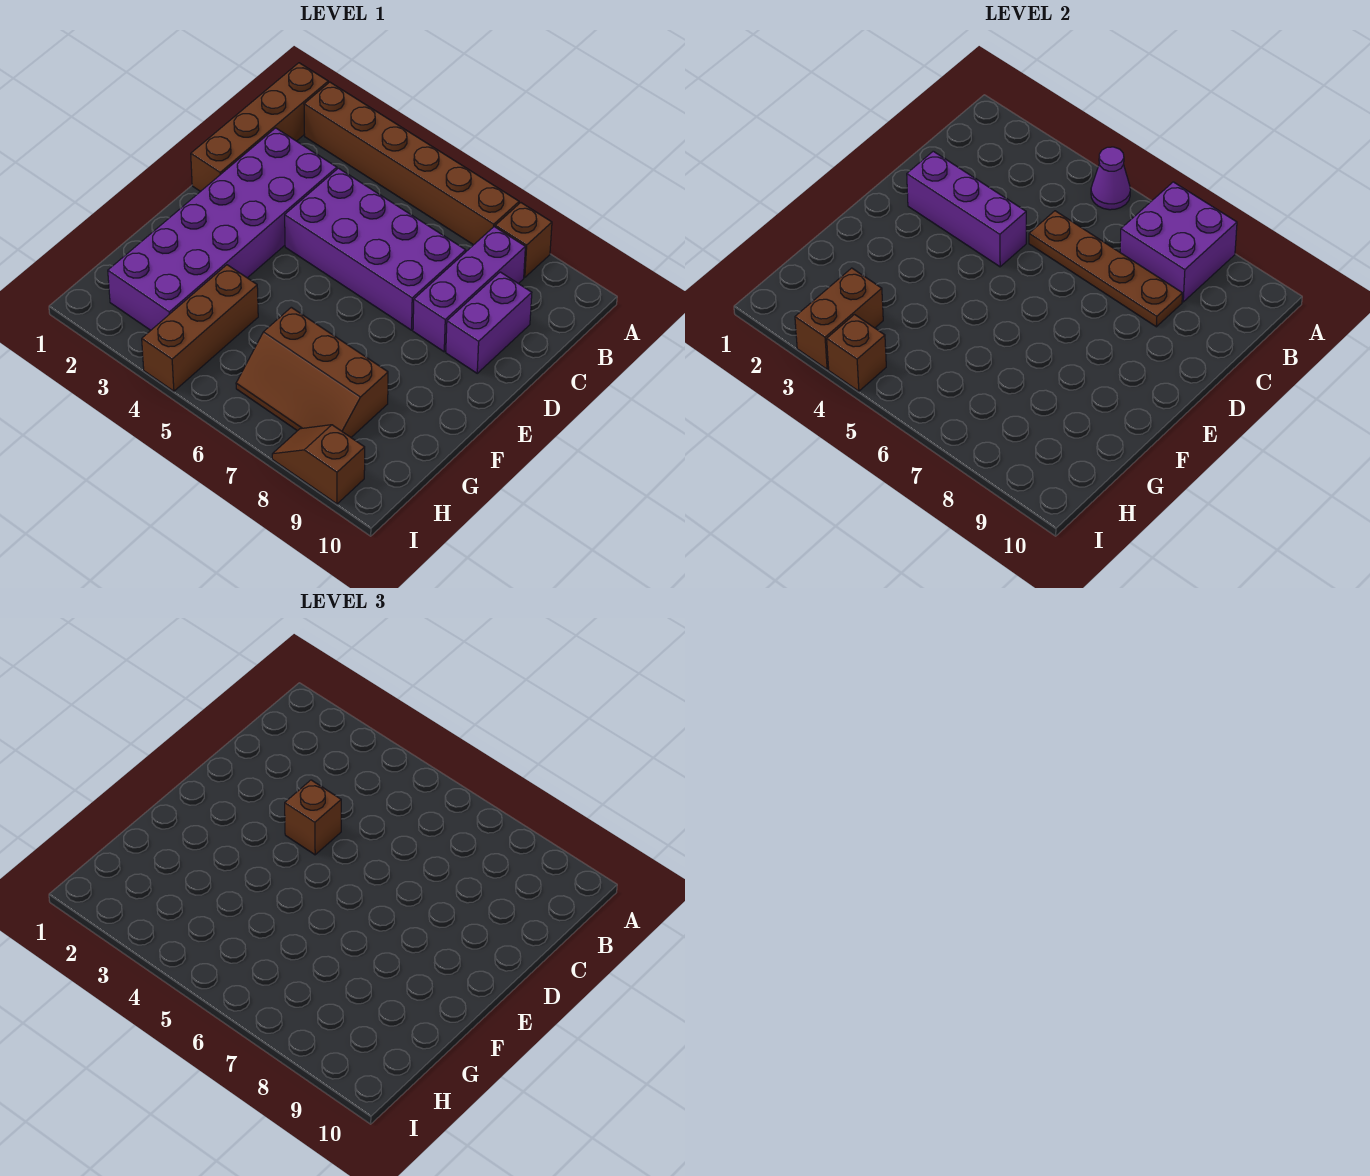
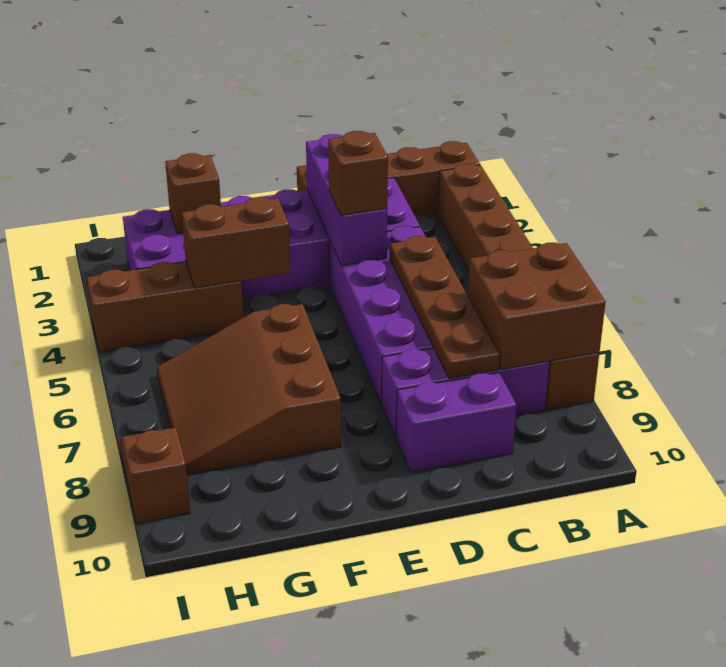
purple cone A5 level 2 -> none
purple brick A7:B8 level 2 -> brown brick A7:B8 level 2
brown slope G6:H8 level 1 top G -> brown slope F6:H8 level 1 top F
brown brick H3:I3 level 2 -> brown brick F4:G4 level 2
brown brick I4 level 2 -> brown brick G2 level 2

